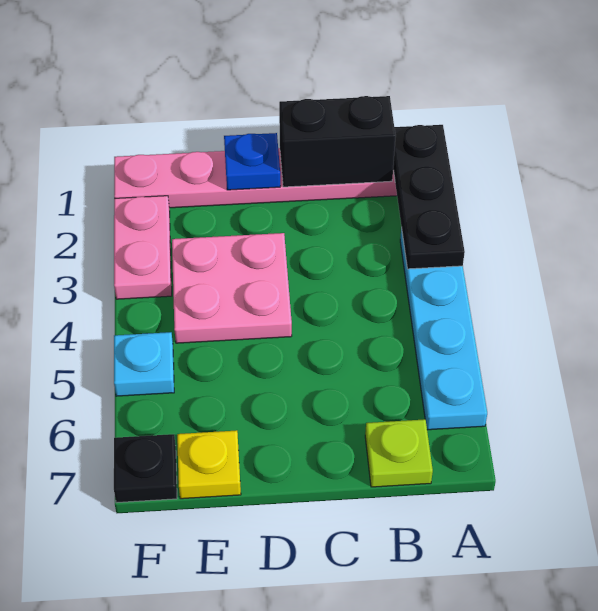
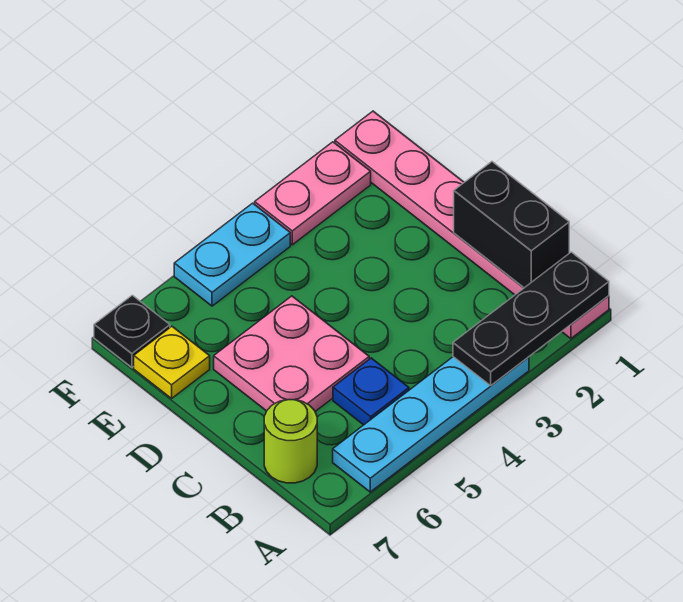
lime plate B7 level 1 -> lime round brick B7 level 1
blue plate D1 level 2 -> blue plate B5 level 1
pink plate D3:E4 level 1 -> pink plate C5:D6 level 1
cyan plate F5 level 1 -> cyan plate F4:F5 level 1

